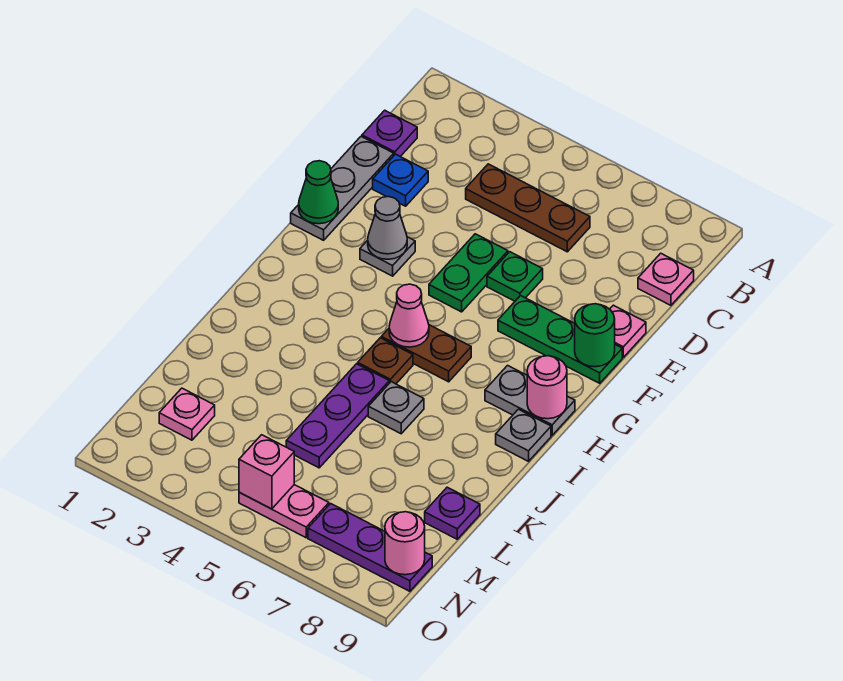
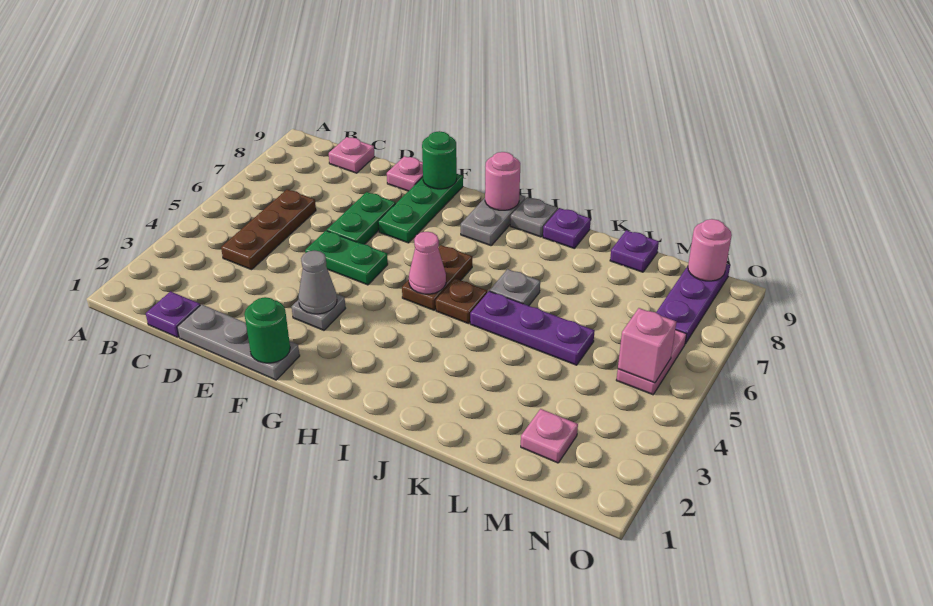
blue plate D2 level 1 -> none
green plate E6 level 1 -> green plate E6:E7 level 1
green cone F1 level 2 -> green round brick F1 level 2
none -> purple plate J9 level 1

